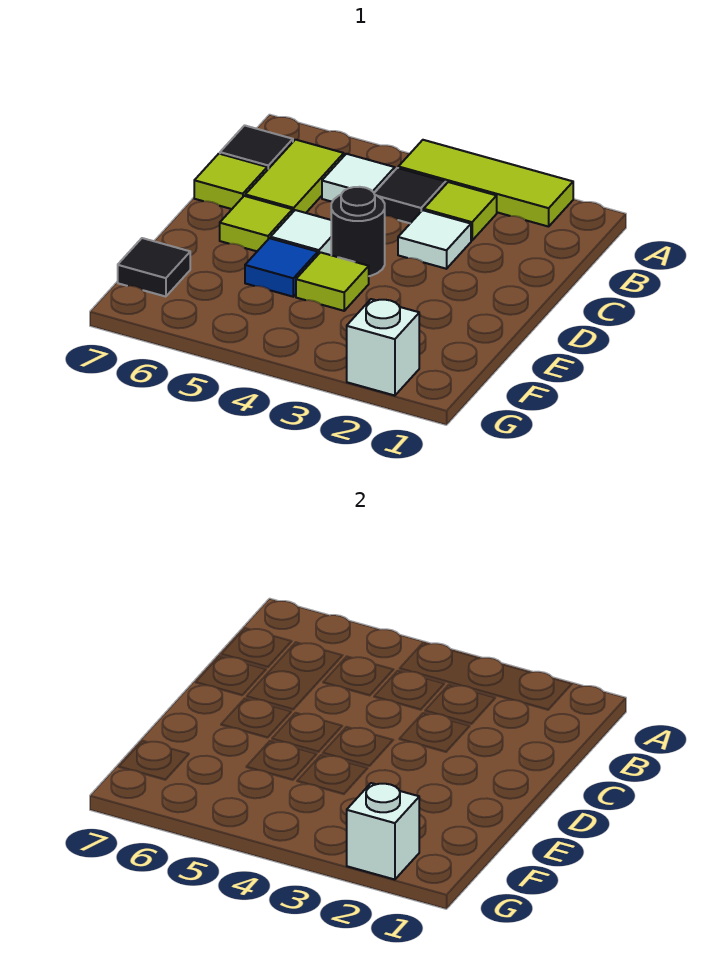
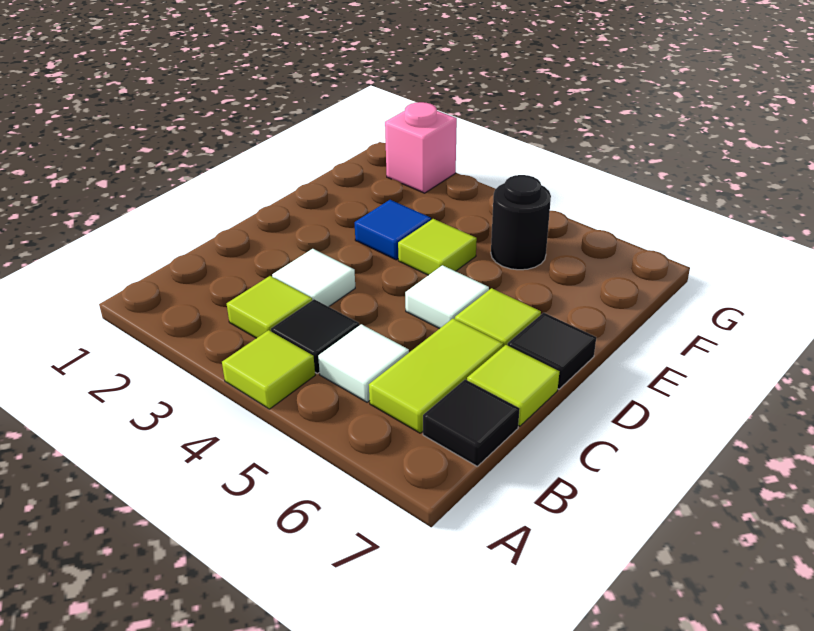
lime tile A2:A4 level 1 -> lime tile A4 level 1
black round brick D4 level 1 -> black round brick F5 level 1
blue tile E5 level 1 -> blue tile E3 level 1
black tile F7 level 1 -> black tile D7 level 1
white brick G2 level 1 -> pink brick G2 level 1
white brick G2 level 2 -> none

